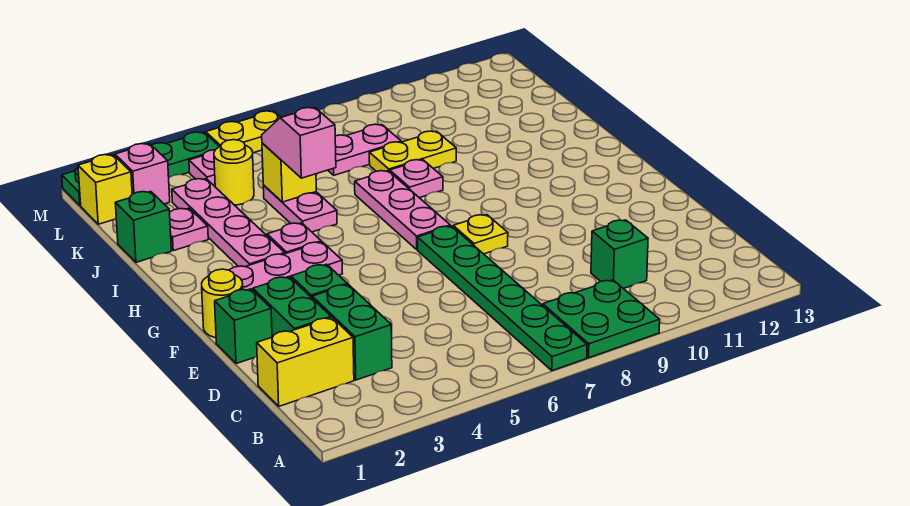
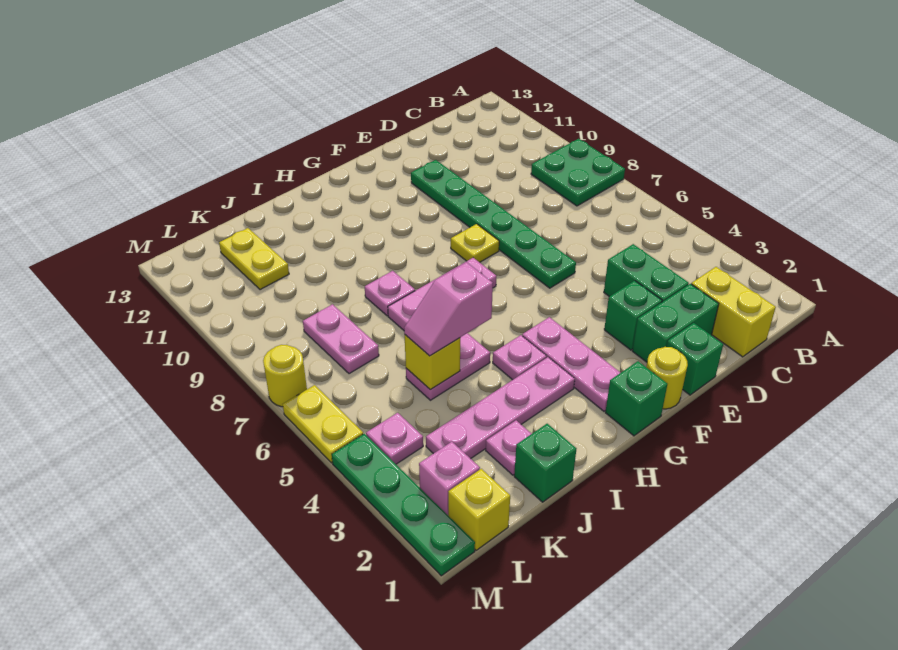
green plate A7:F7 level 1 -> green plate E6:E11 level 1
green brick C3:D3 level 1 -> green brick D3:D4 level 1
green brick C10 level 1 -> green brick G1 level 1
yellow plate J8:J9 level 1 -> yellow plate K11:K12 level 1
yellow round brick K4 level 1 -> yellow round brick M7 level 1

